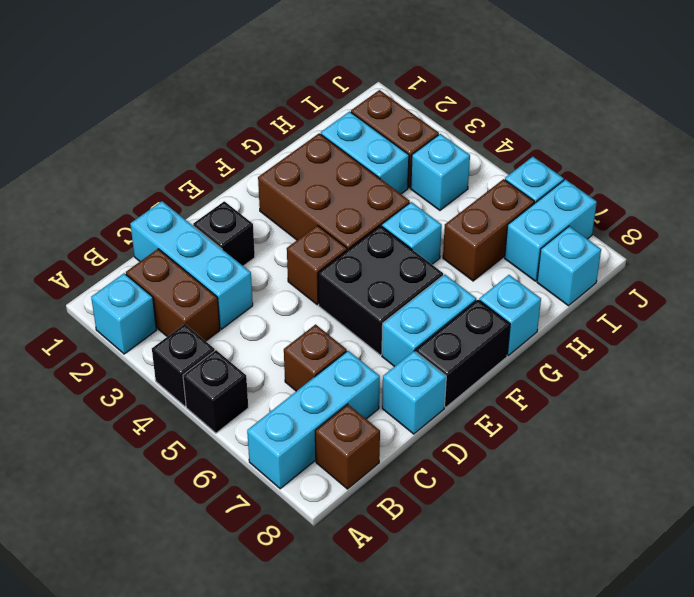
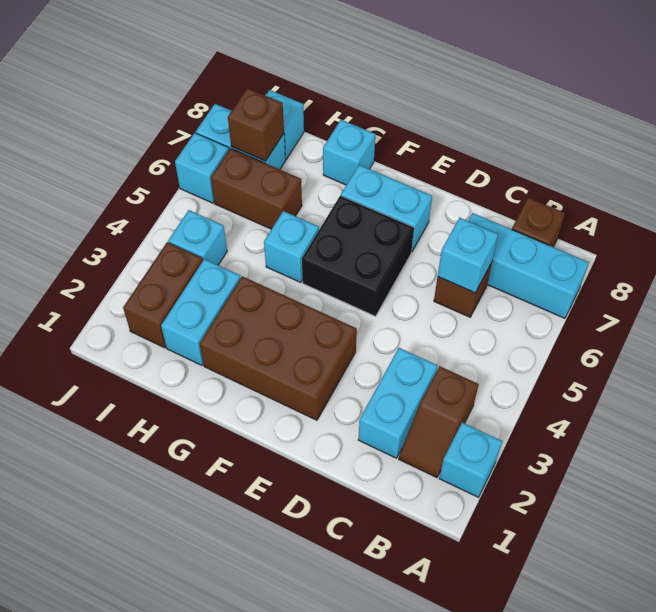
black brick A4 level 1 -> none
black brick A5 level 1 -> none
brown brick B2:B3 level 1 -> brown slope B2:B3 level 1 top 3
cyan brick C1:C3 level 1 -> cyan brick C2:C3 level 1
black brick D2 level 1 -> none
cyan brick D8 level 1 -> cyan brick C6 level 2
brown brick E4 level 1 -> brown brick I7 level 2
black brick E8:F8 level 1 -> none
brown brick F2:G4 level 1 -> brown brick E2:G3 level 1

